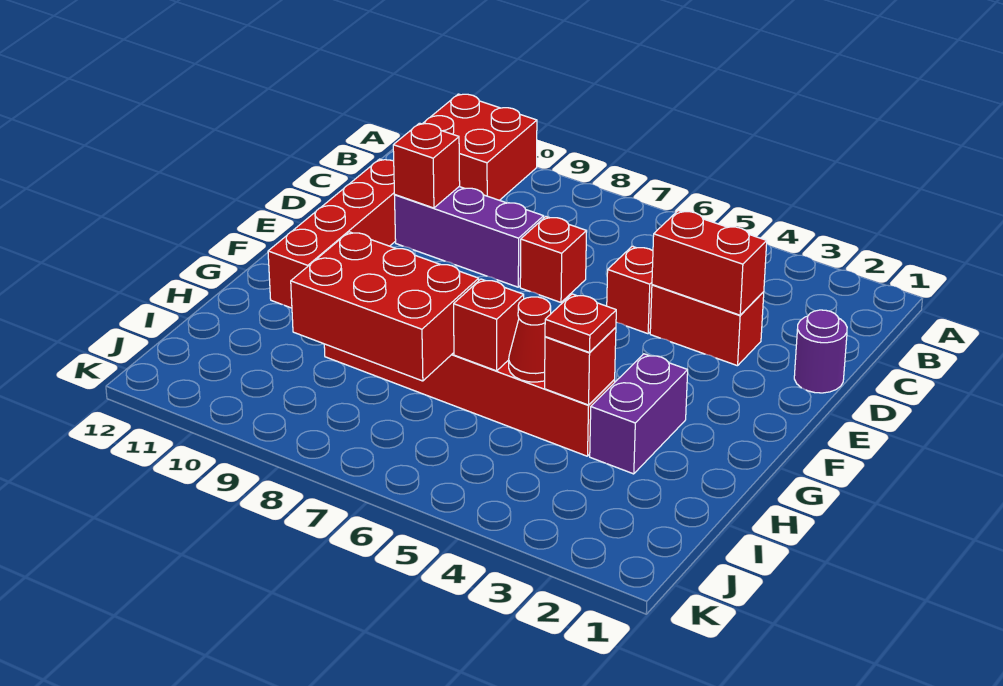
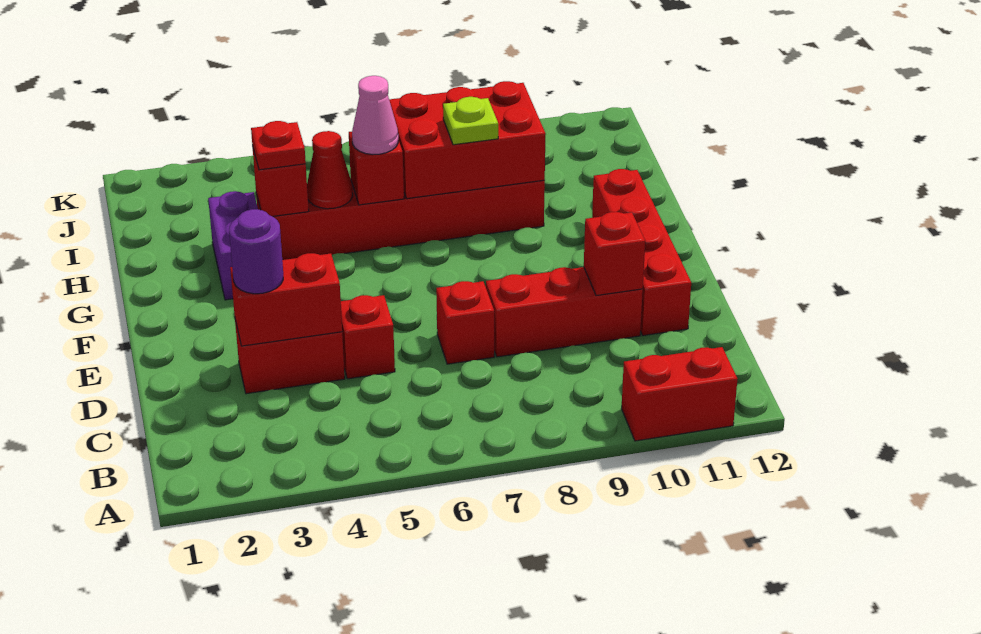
red brick A10:B11 level 1 -> red brick A10:A11 level 1
purple round brick D1 level 1 -> purple round brick D3 level 3
purple brick D8:D10 level 1 -> red brick D8:D10 level 1
none -> pink cone H6 level 3
none -> lime plate H8 level 3

